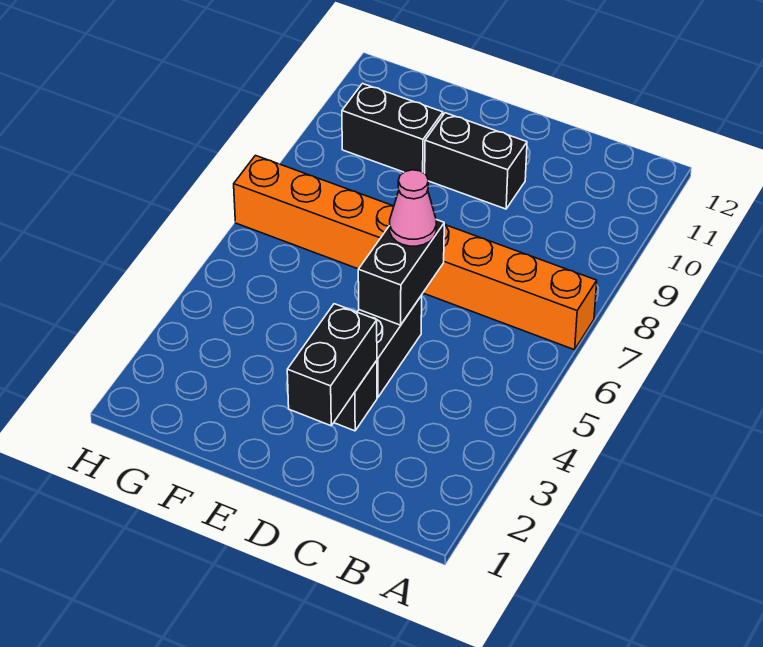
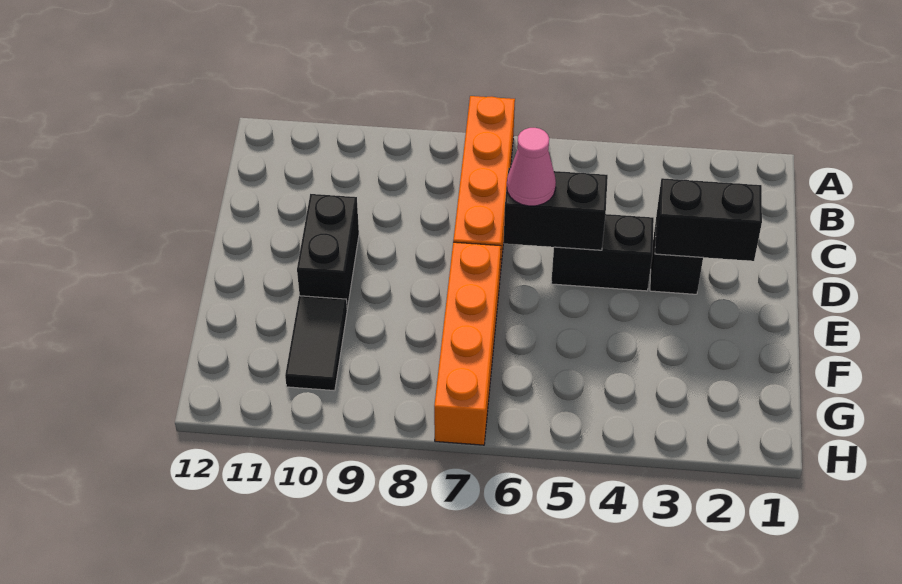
black brick F10:G10 level 1 -> black tile F10:G10 level 1

